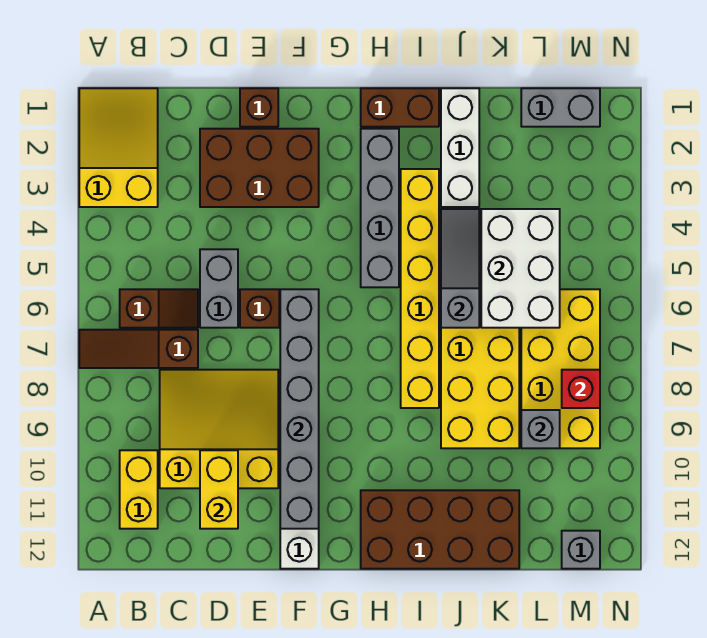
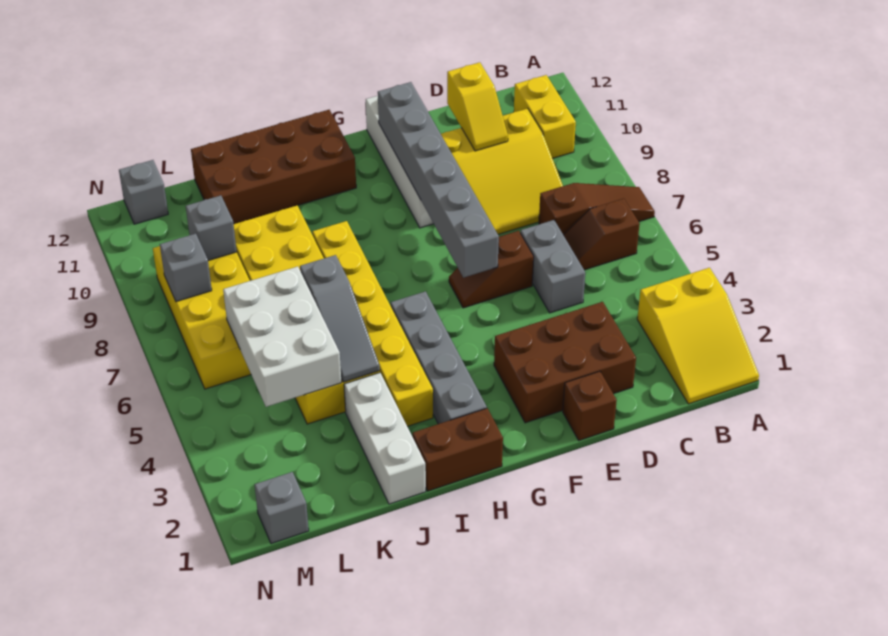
yellow brick D10:D11 level 2 -> yellow slope D10:D11 level 2 top 11
grey brick L1:M1 level 1 -> grey brick M1 level 1
red brick M8 level 2 -> grey brick M8 level 2

